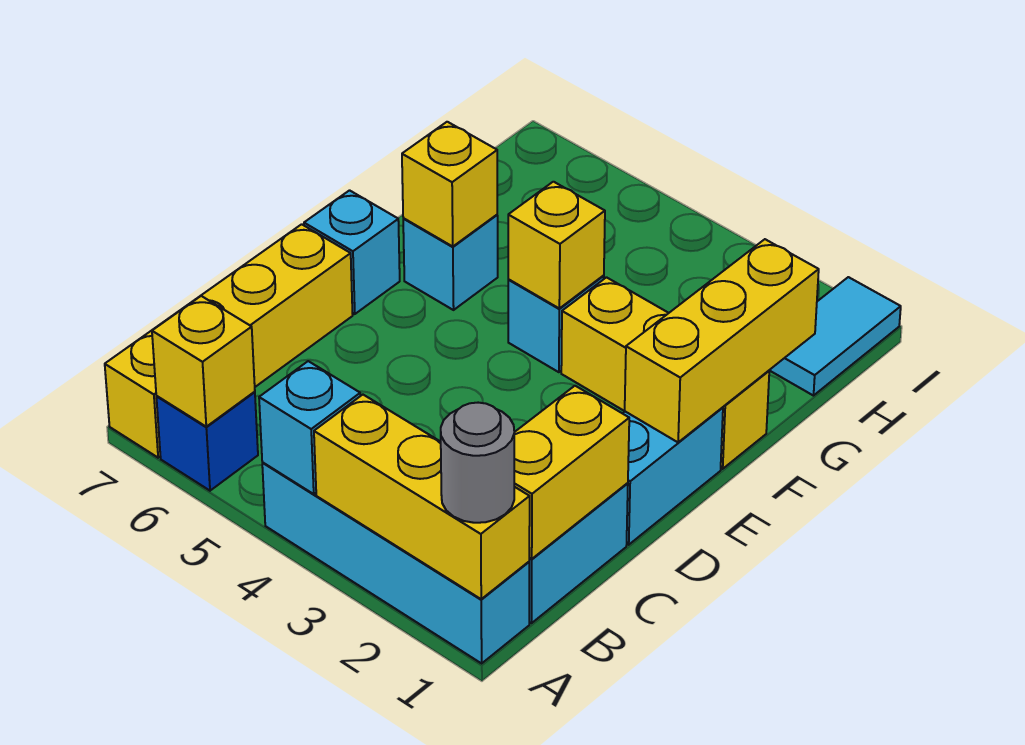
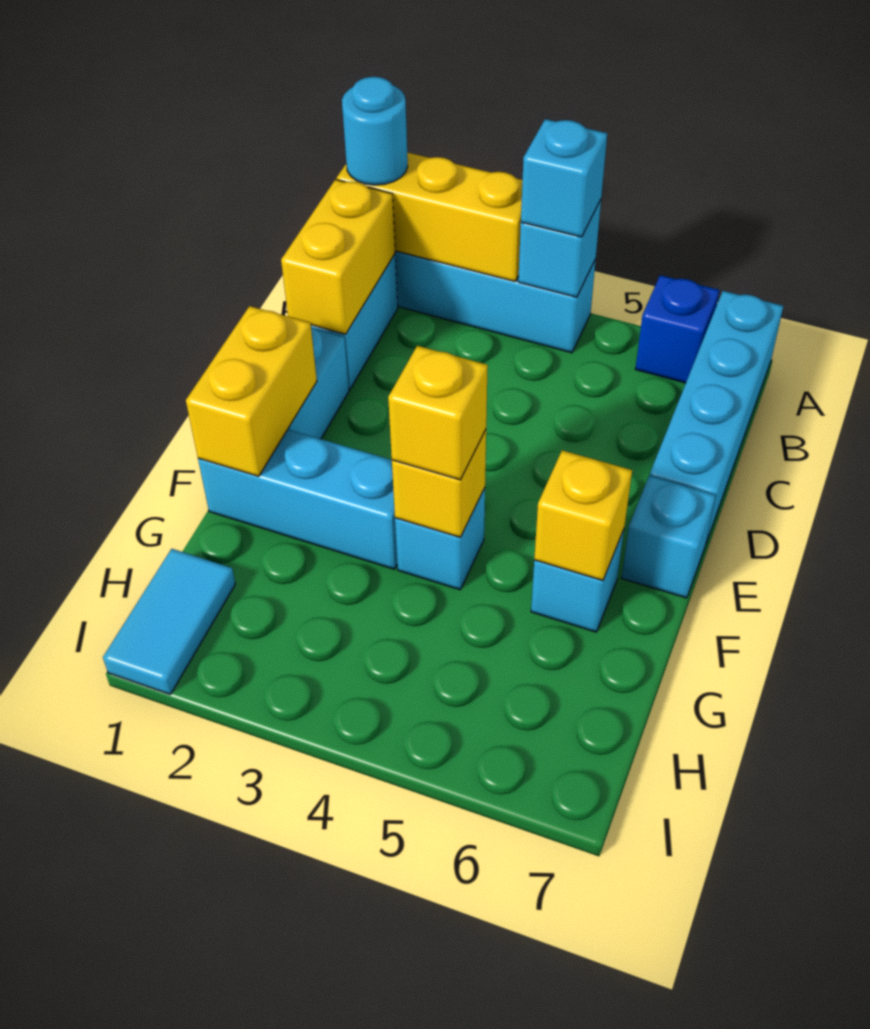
grey round brick A1 level 3 -> cyan round brick A1 level 3
none -> cyan brick A4 level 3
yellow brick A6 level 2 -> yellow brick F4 level 3
yellow brick A7:D7 level 1 -> cyan brick A7:D7 level 1
yellow brick E1:G1 level 2 -> yellow brick E1:F1 level 2
yellow brick F1:F3 level 1 -> cyan brick F1:F3 level 1

